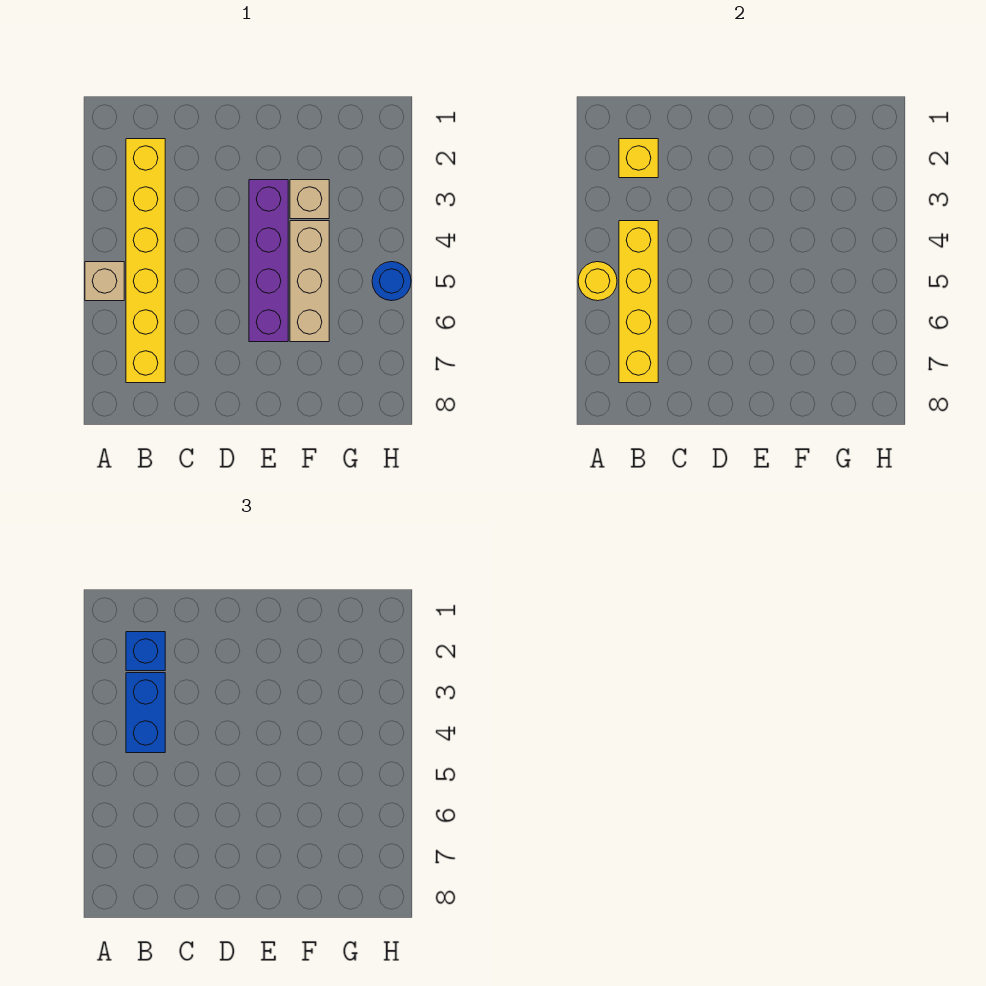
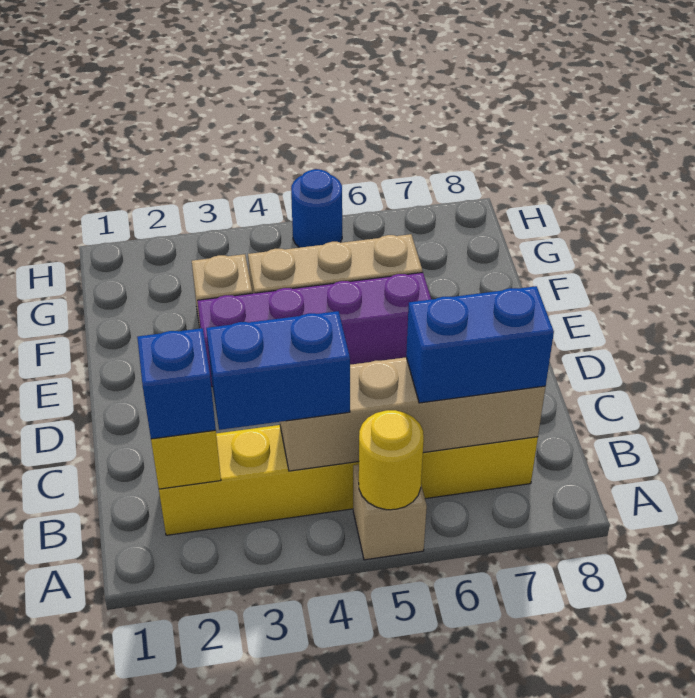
yellow brick B4:B7 level 2 -> tan brick B4:B7 level 2
none -> blue brick B6:B7 level 3

